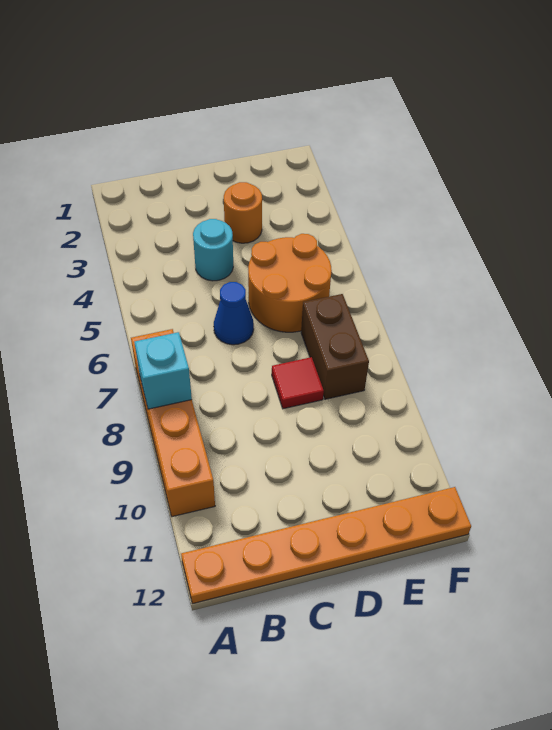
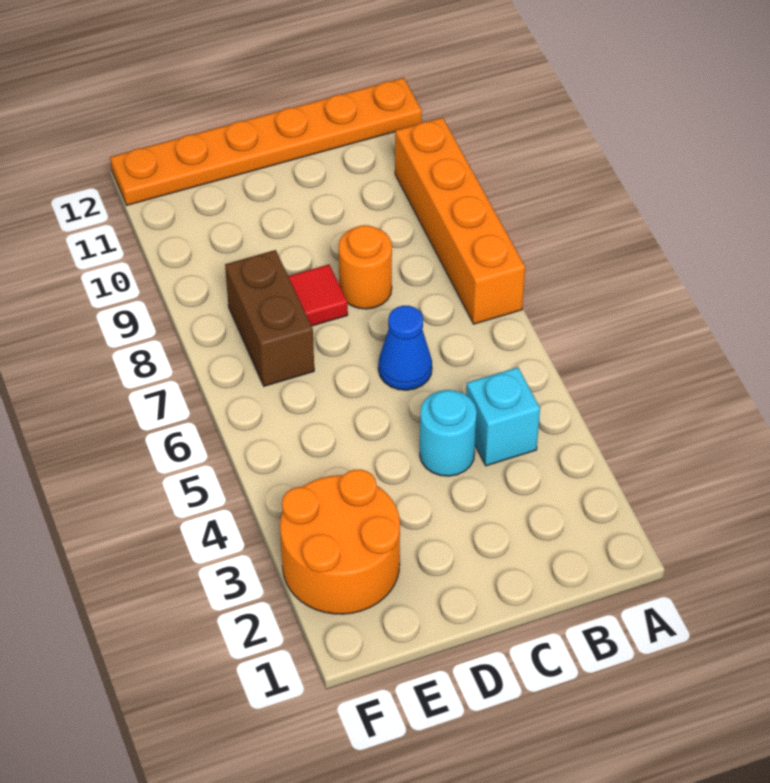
cyan brick A8 level 2 -> cyan brick B4 level 1
orange round brick D3 level 1 -> orange round brick C8 level 1
orange round brick D5:E6 level 1 -> orange round brick E2:F3 level 1

